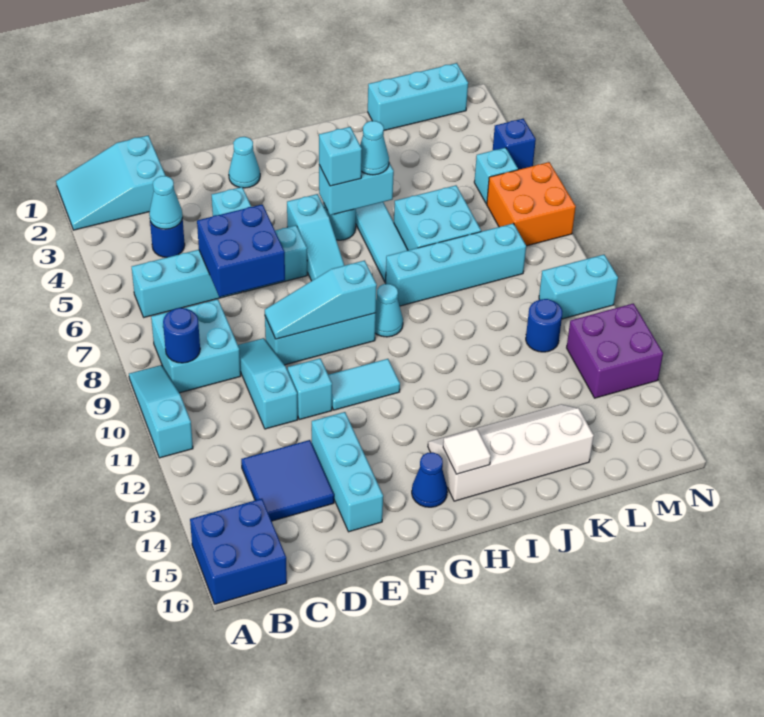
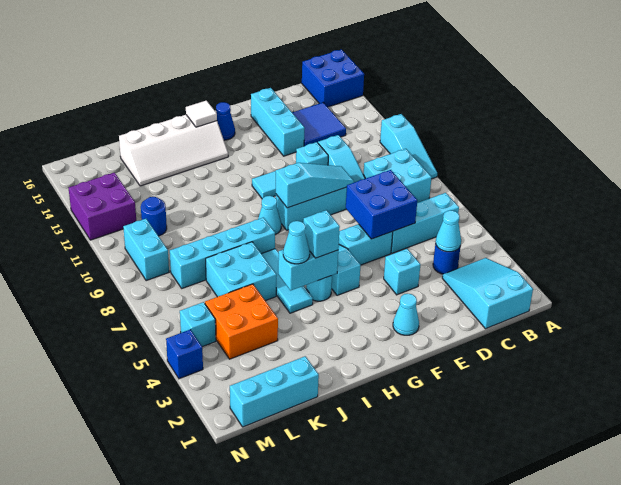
cyan slope A1:C2 level 1 top C -> cyan slope B1:C3 level 1 top 1
blue round brick B9 level 2 -> none
orange brick M6:N7 level 1 -> orange brick K4:L5 level 1
cyan brick M10:N10 level 1 -> cyan brick M9:M10 level 1

